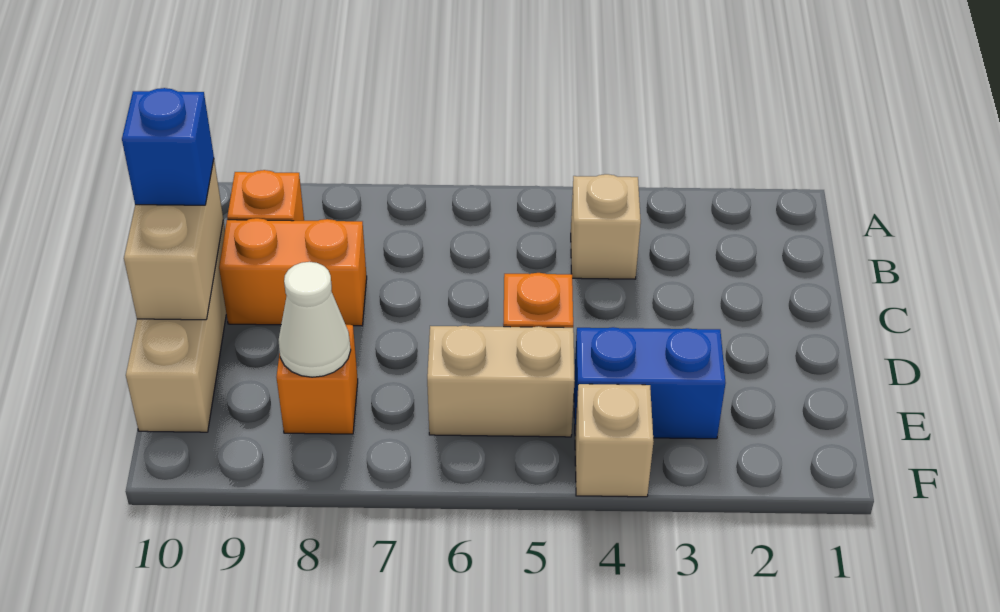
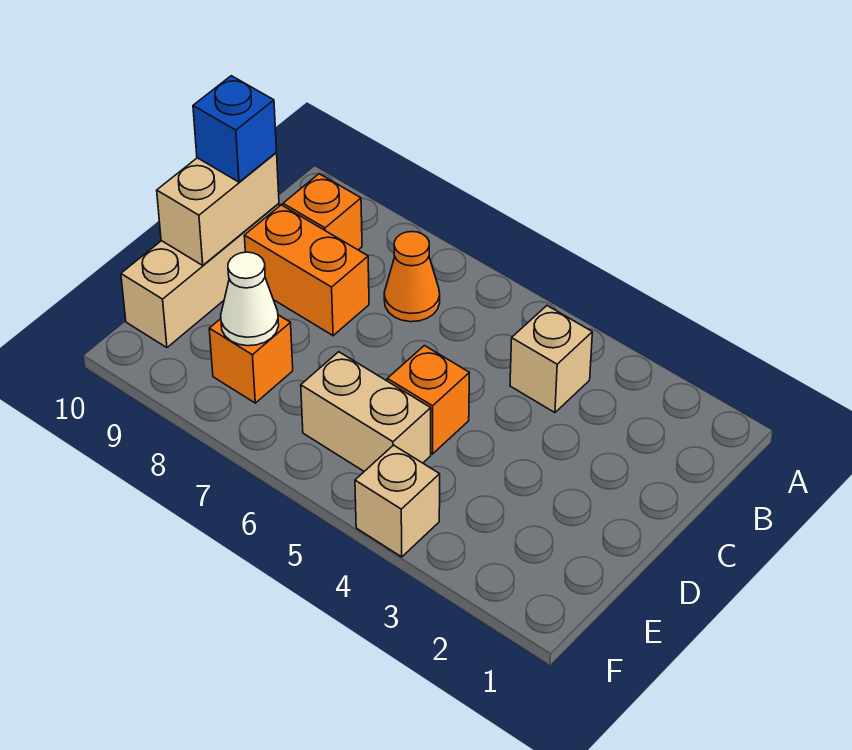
none -> orange cone B7 level 1
blue brick E3:E4 level 1 -> none

